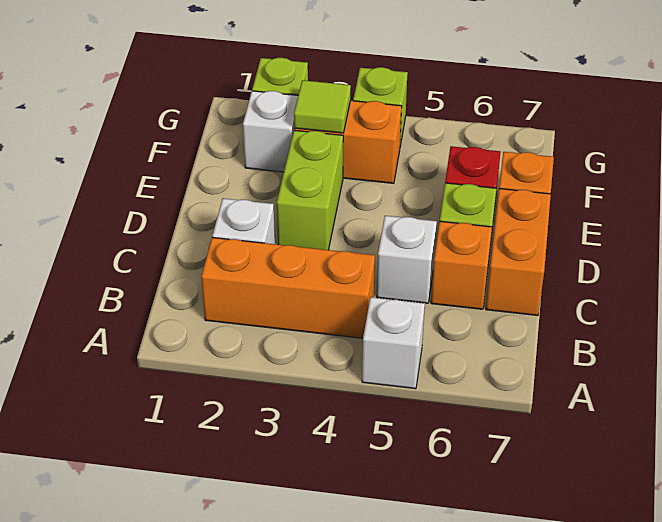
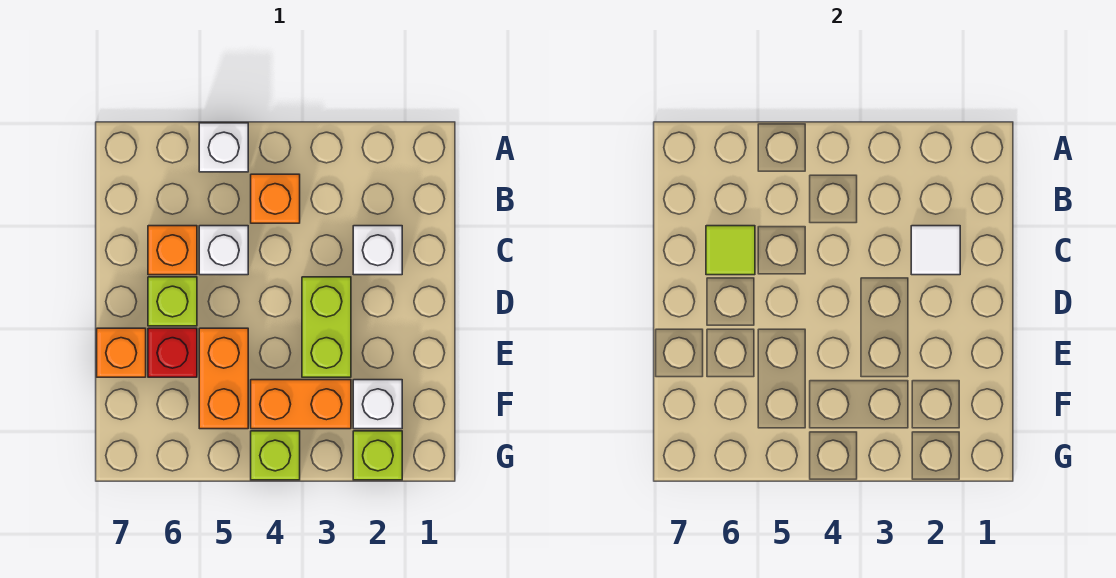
orange brick B2:B4 level 1 -> orange brick B4 level 1
none -> white tile C2 level 2
orange brick C7:D7 level 1 -> orange brick E5:F5 level 1
lime tile F3 level 2 -> lime tile C6 level 2

